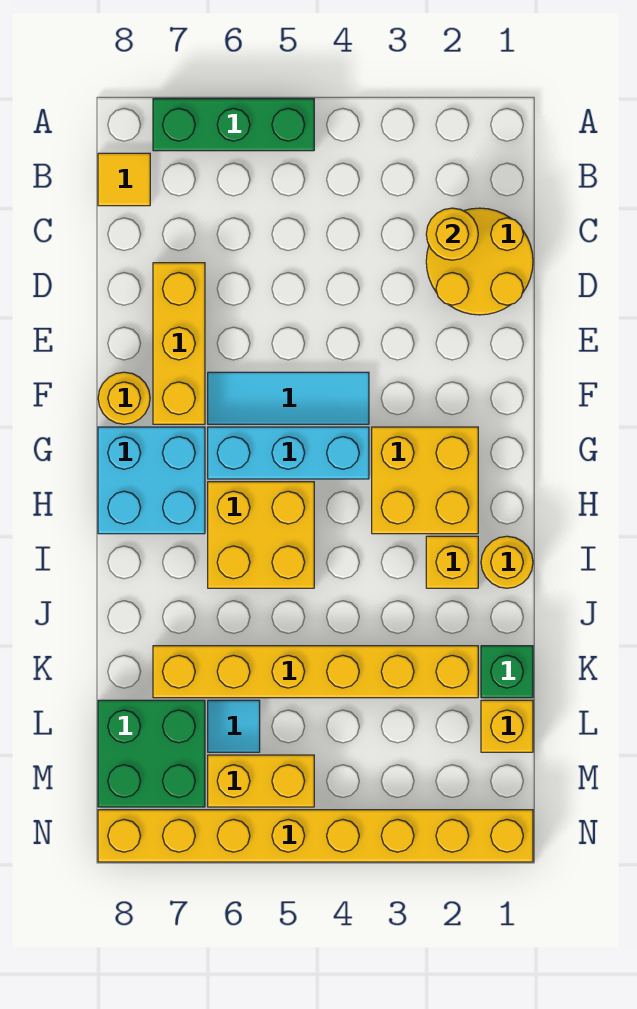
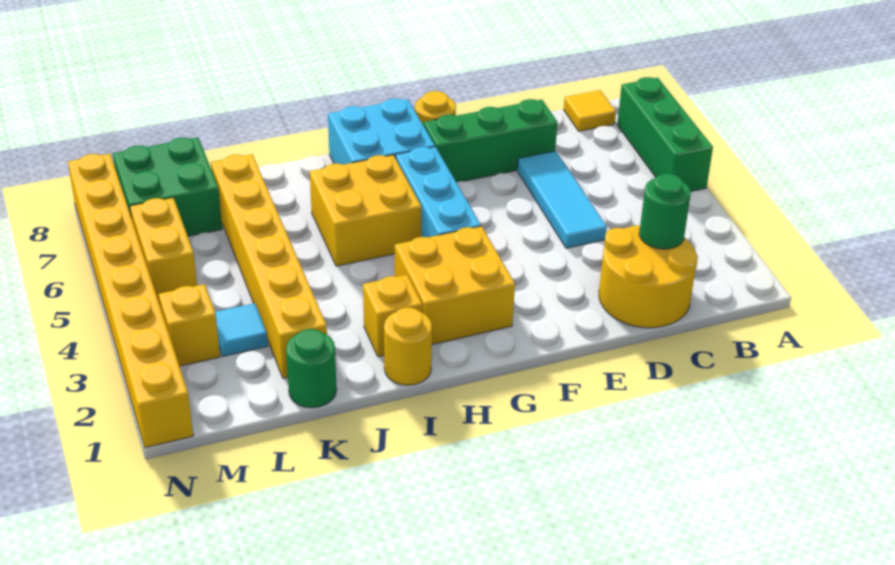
yellow round brick C2 level 2 -> green round brick C2 level 2
yellow brick D7:F7 level 1 -> green brick D7:F7 level 1
cyan tile F4:F6 level 1 -> cyan tile D4:D6 level 1
green brick K1 level 1 -> green round brick K1 level 1
yellow brick L1 level 1 -> yellow brick M3 level 1
cyan tile L6 level 1 -> cyan tile L3 level 1

